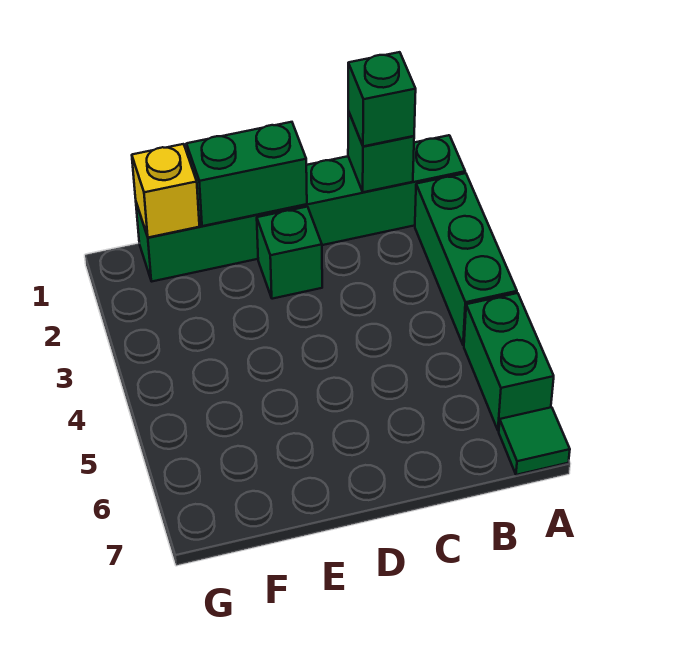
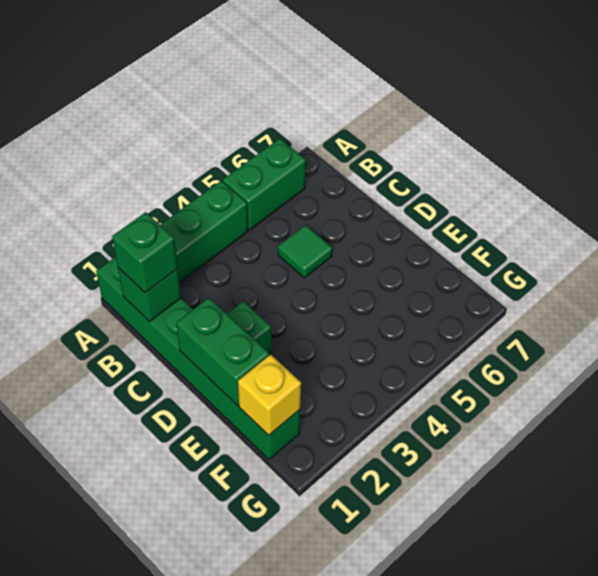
green tile A7 level 1 -> green tile C5 level 1

